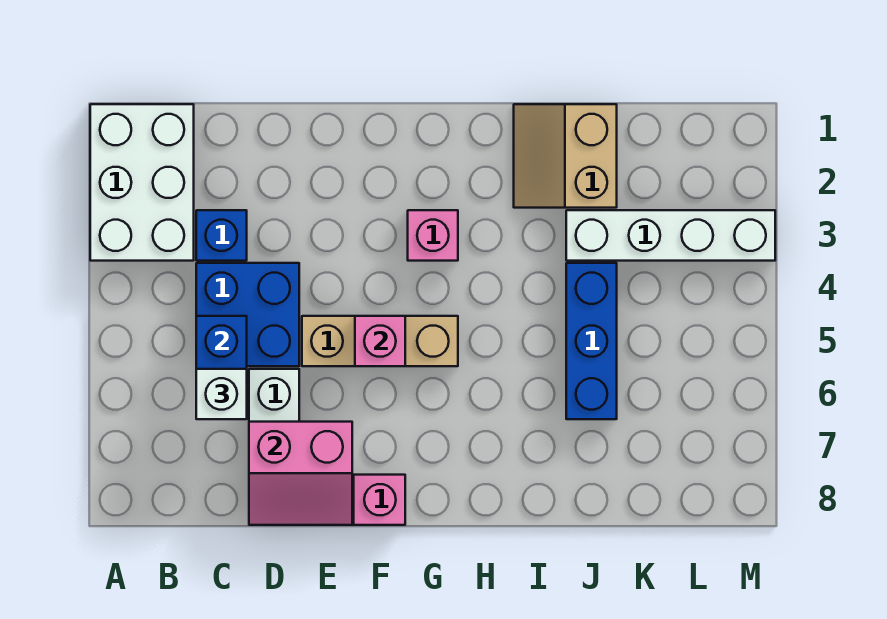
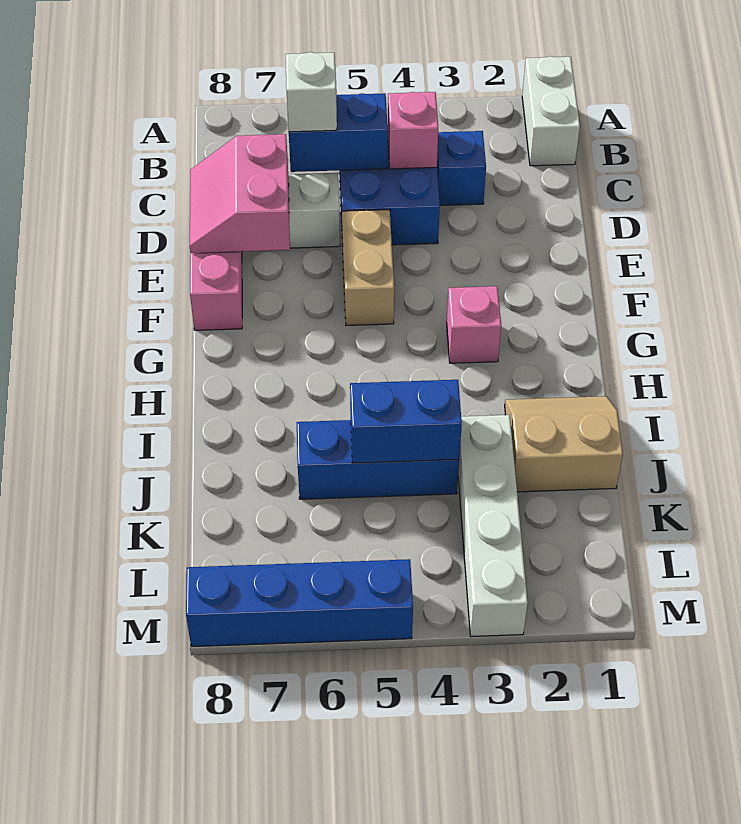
white brick A1:B3 level 1 -> white brick A1:B1 level 1
tan brick E5:G5 level 1 -> tan brick E5:F5 level 1
pink brick F5 level 2 -> pink brick C4 level 2
none -> blue brick J4:J5 level 2
none -> blue brick M5:M8 level 1

